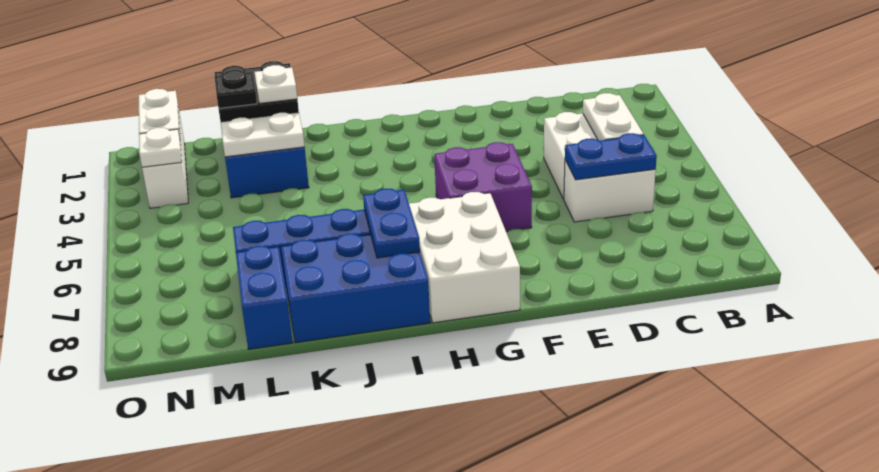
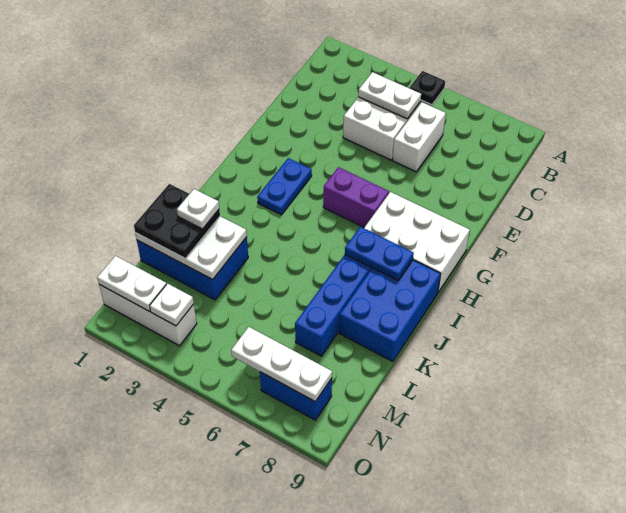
blue plate C6:D6 level 2 -> blue plate G3:H3 level 1
purple brick F5:G6 level 1 -> purple brick G5:G6 level 1
black plate L2 level 4 -> black plate A5 level 1
blue brick L8:L9 level 1 -> blue brick N7:N8 level 1
none -> white plate N6:N8 level 2

